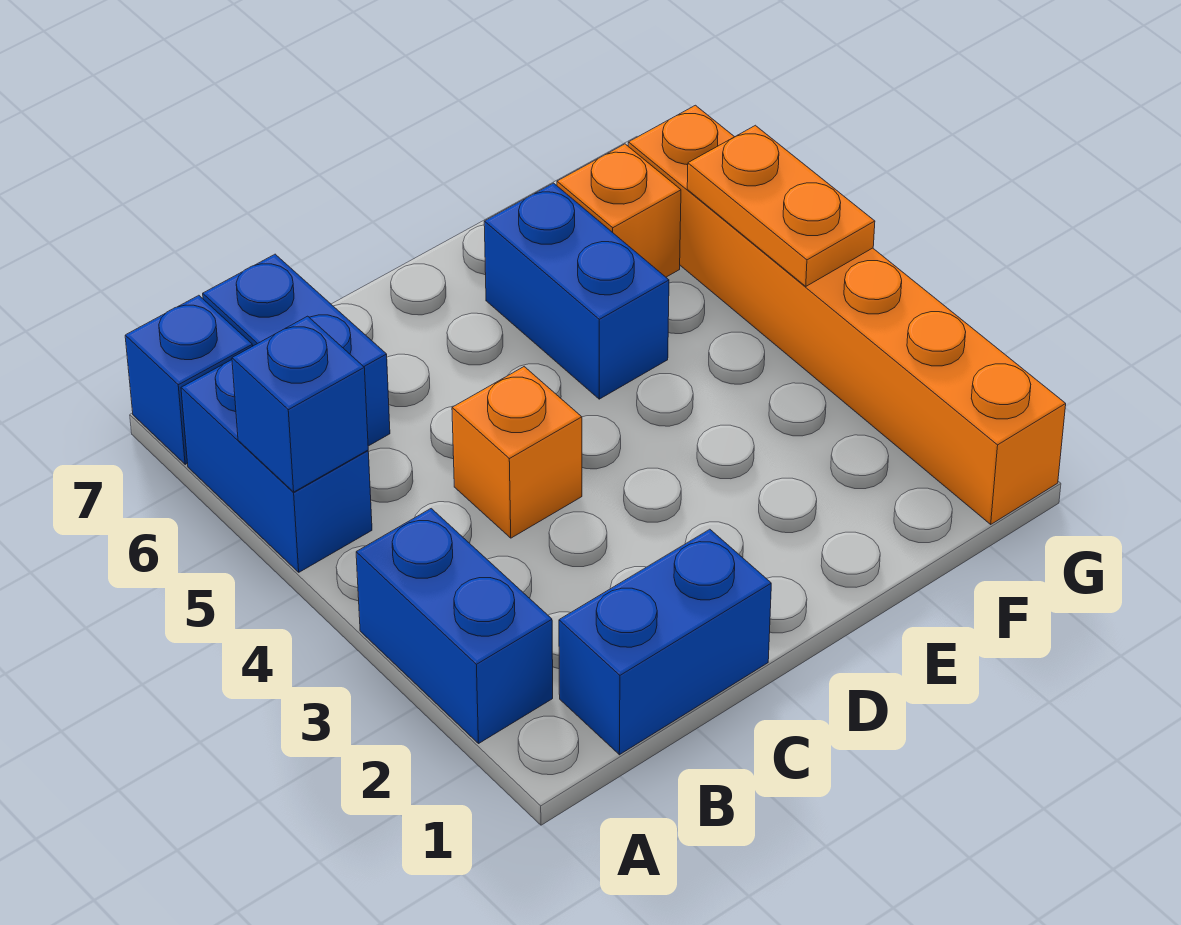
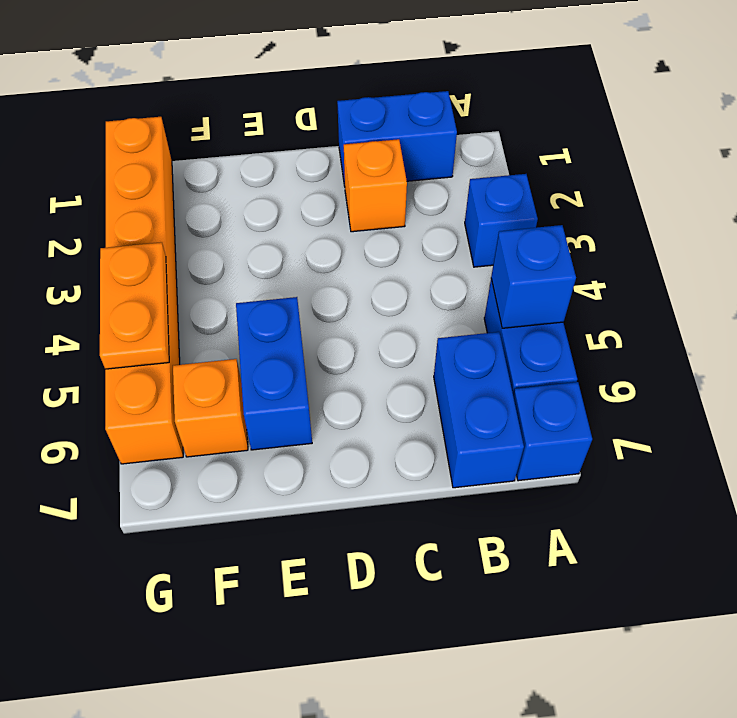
blue brick A2:A3 level 1 -> blue brick A3 level 1
orange brick C4 level 1 -> orange brick C2 level 1

